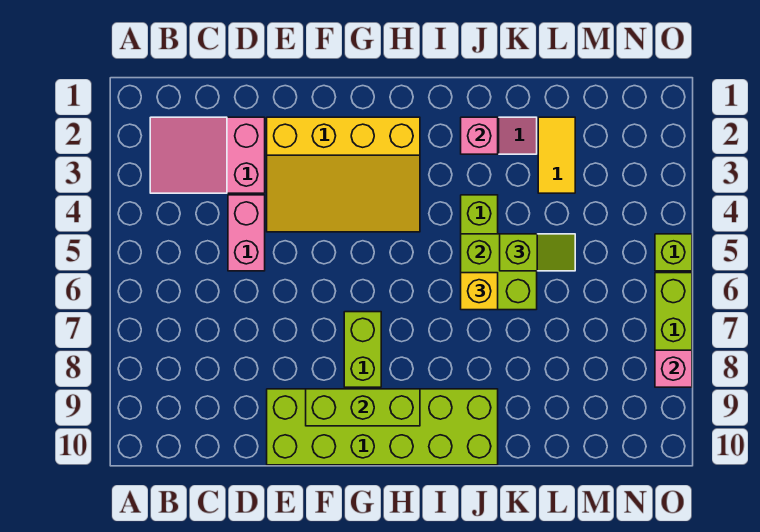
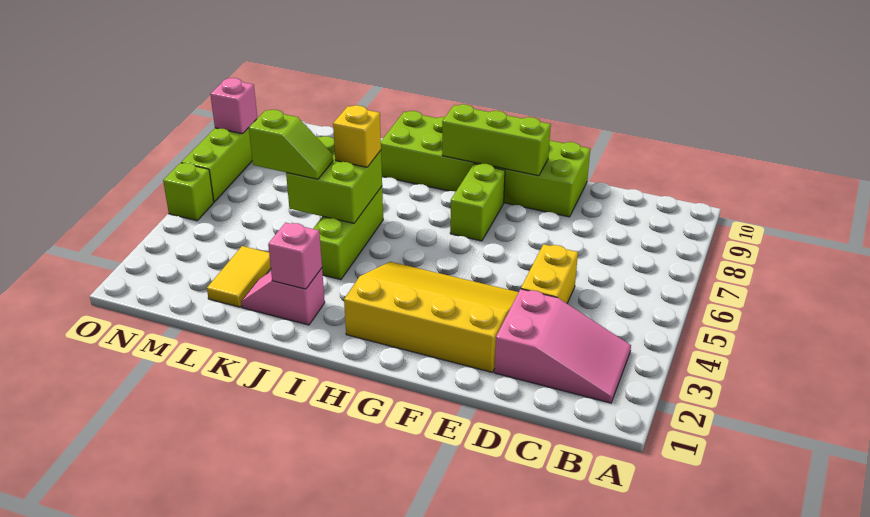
pink brick D4:D5 level 1 -> yellow brick D4:D5 level 1
lime slope K5:L5 level 3 top K -> lime slope K5:L5 level 3 top L

